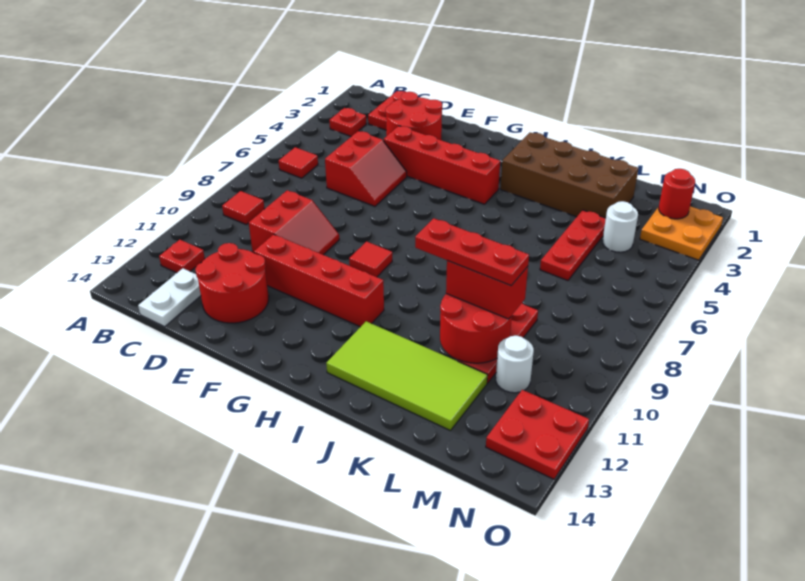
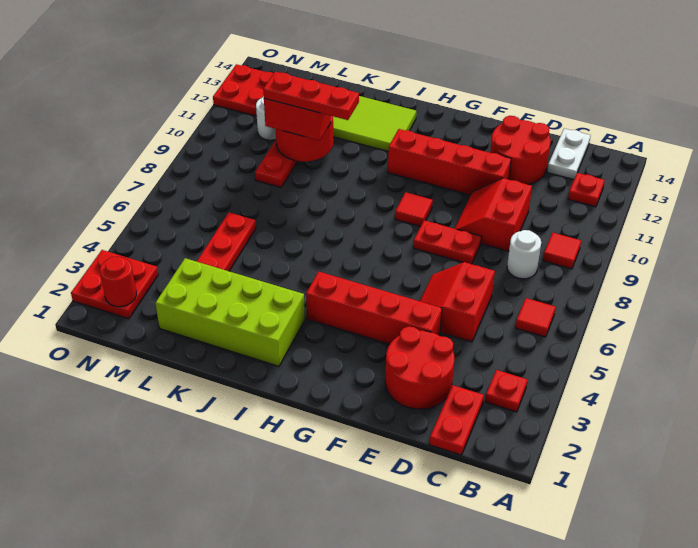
none -> red plate E8:F8 level 1
brown brick I2:L3 level 1 -> lime brick I2:L3 level 1
white round brick M4 level 1 -> white round brick C8 level 1
orange plate N2:O3 level 1 -> red plate N2:O3 level 1

